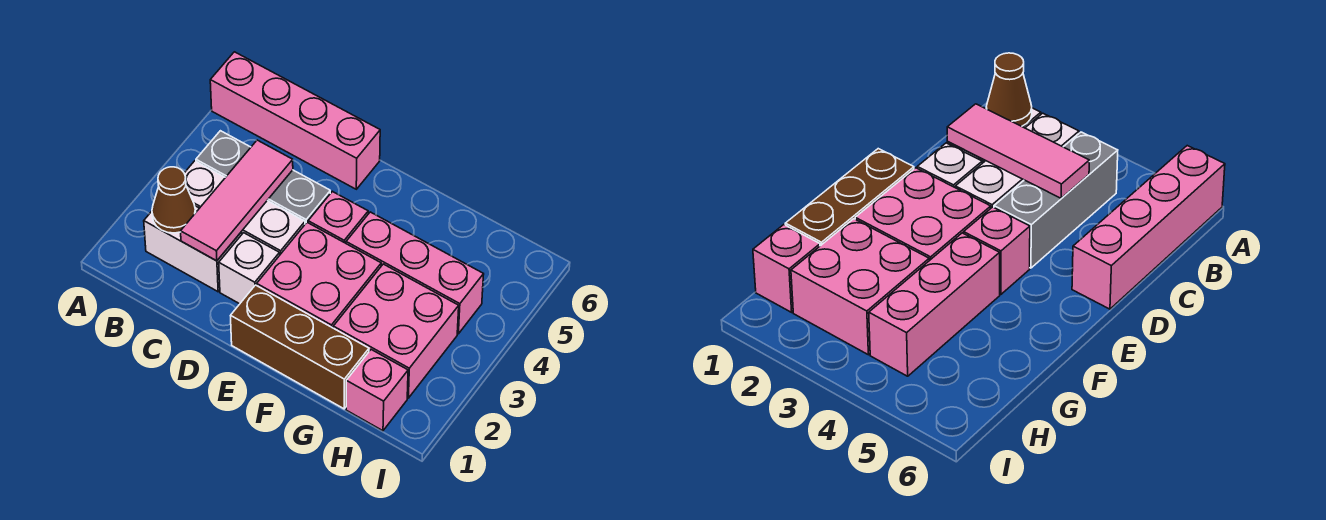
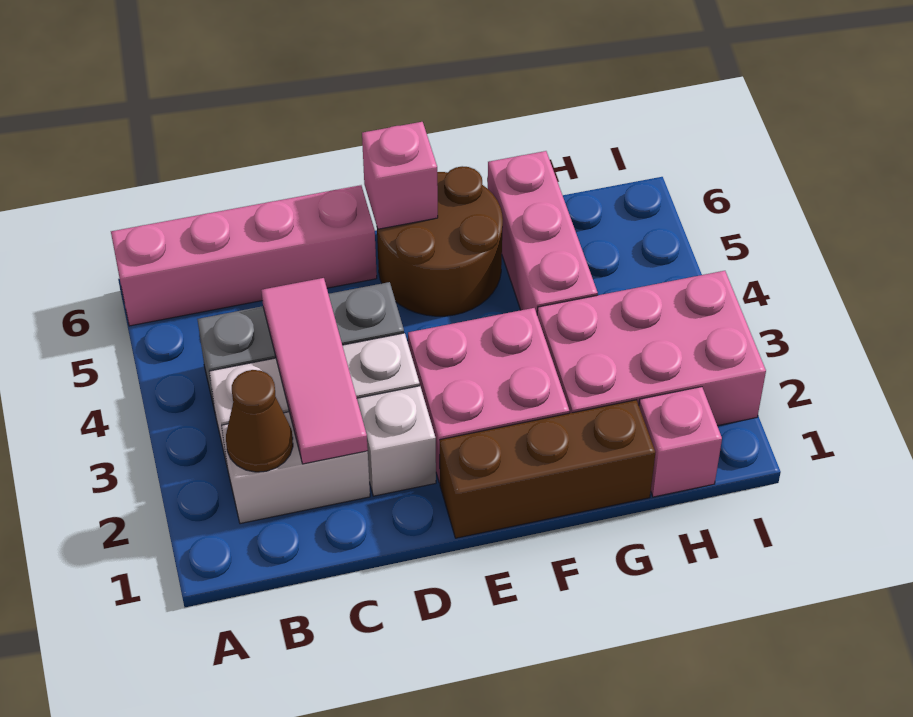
pink brick E4 level 1 -> pink brick E6 level 2
none -> brown round brick E5:F6 level 1
pink brick F4:H4 level 1 -> pink brick G4:G6 level 1
pink brick G2:H3 level 1 -> pink brick G2:I3 level 1

